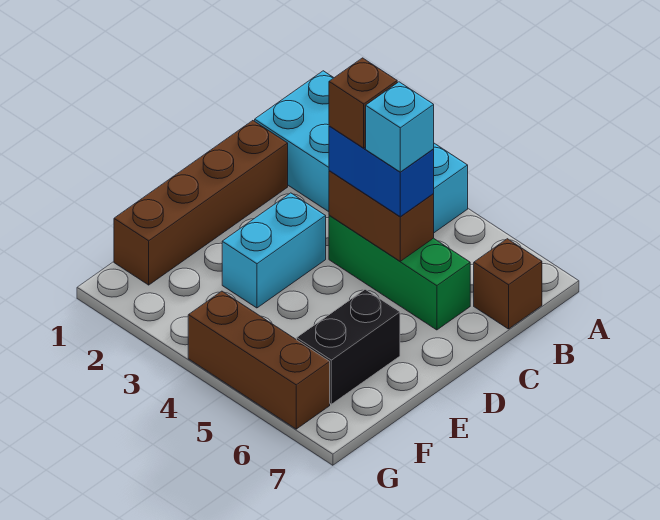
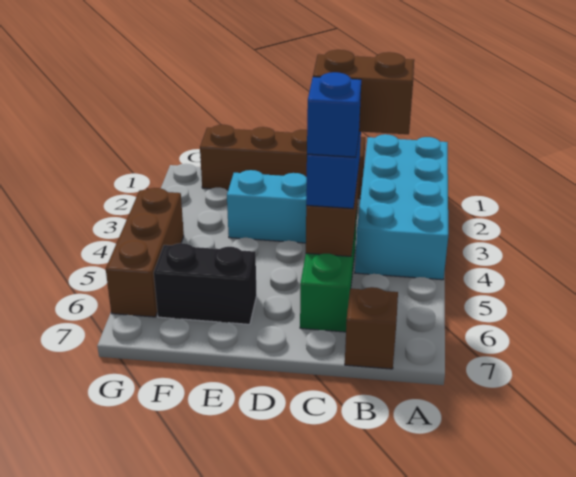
brown brick C4 level 4 -> brown brick B4:C4 level 4
cyan brick C5 level 4 -> blue brick C5 level 4

